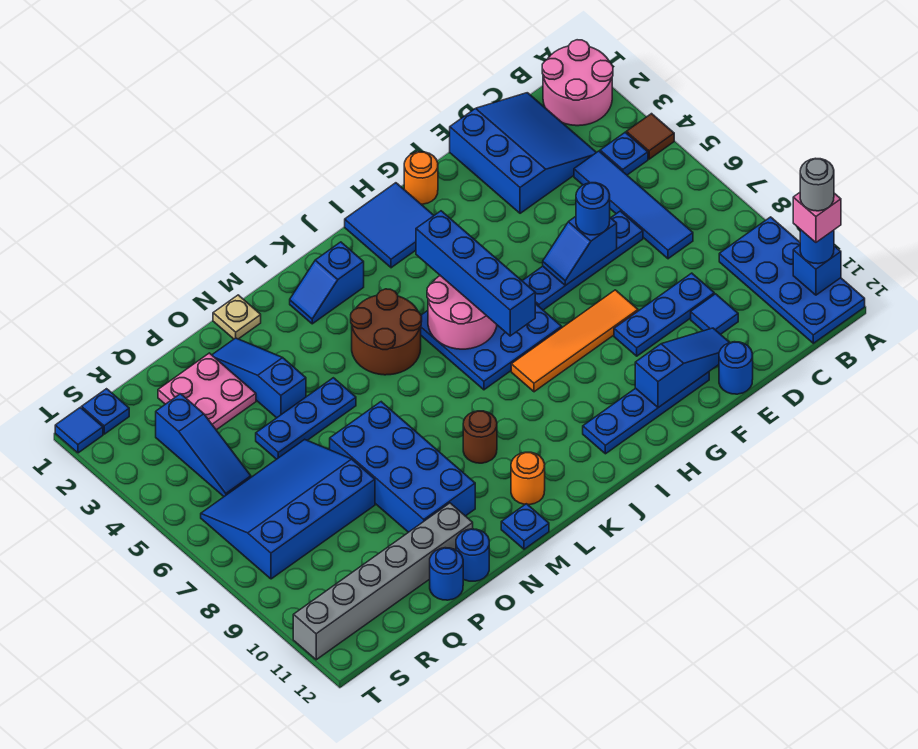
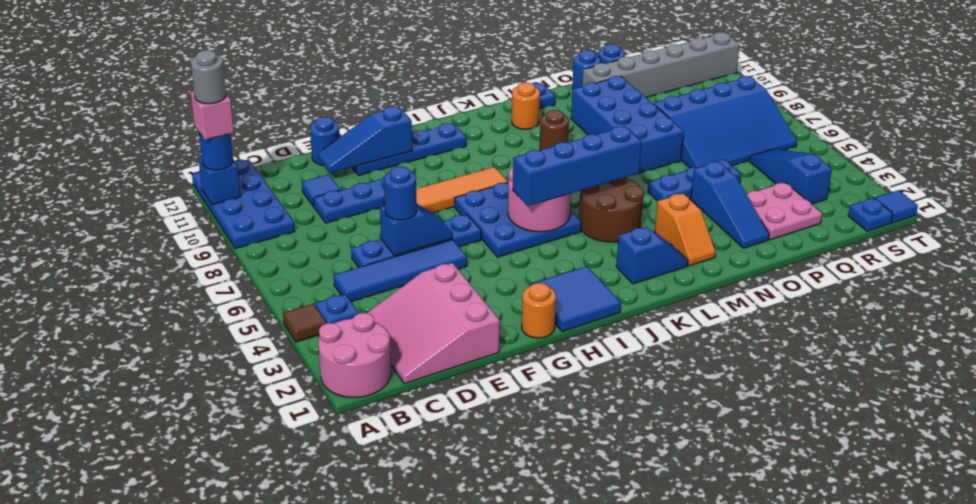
blue slope C1:E3 level 1 top E -> pink slope C1:E3 level 1 top E
blue tile C4:C7 level 1 -> blue tile C5:F5 level 1
blue brick I4:I7 level 3 -> blue brick I5:L5 level 3
none -> orange slope M2:M3 level 1 top 3
tan plate N1 level 1 -> none

